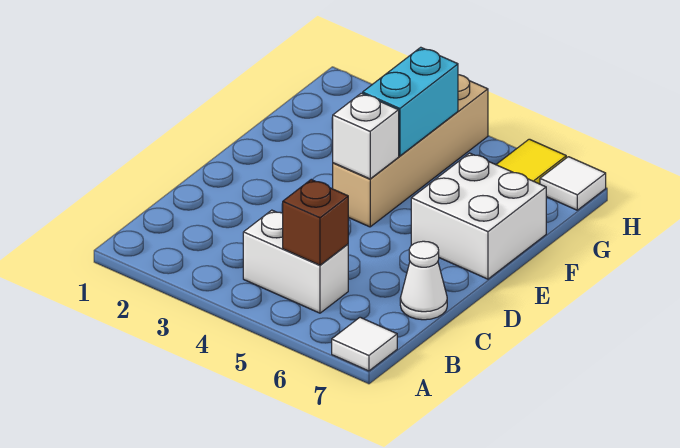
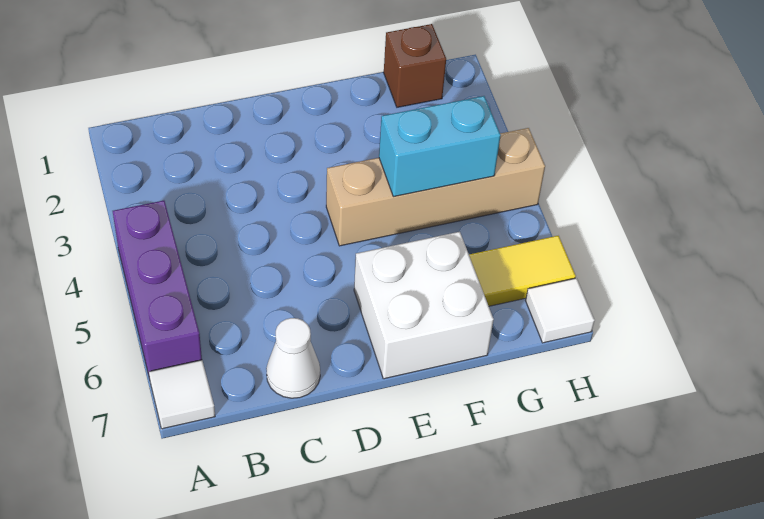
none -> purple brick A4:A6 level 1
white brick B4:B5 level 1 -> none
brown brick B5 level 2 -> brown brick G1 level 1
white brick E4 level 2 -> none

